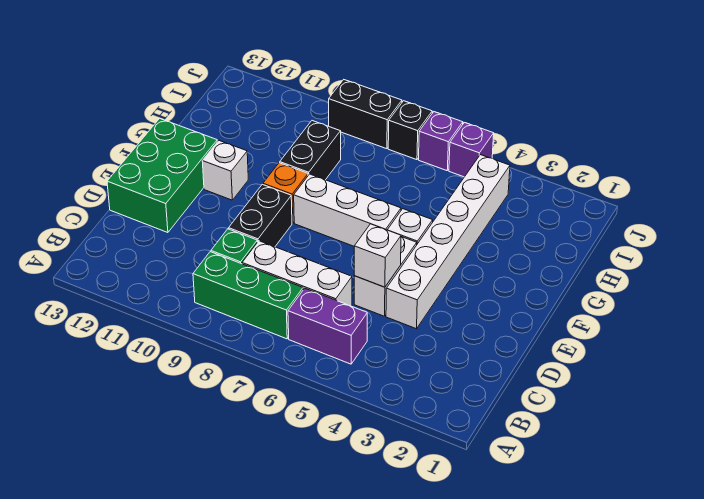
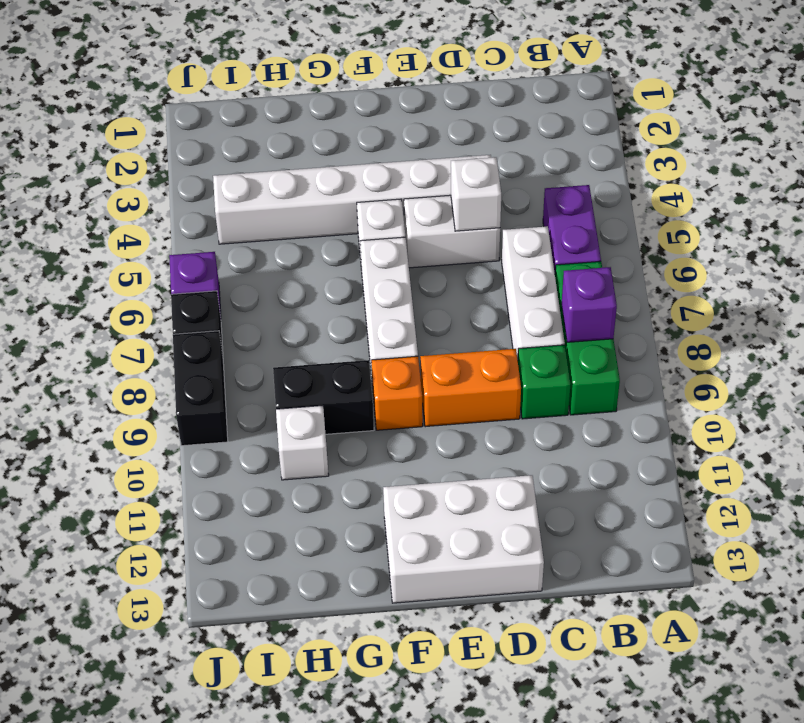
black brick D9:E9 level 1 -> orange brick D9:E9 level 1
green brick D12:F13 level 1 -> white brick D12:F13 level 1
white brick F11 level 1 -> white brick H10 level 1
purple brick J5 level 1 -> purple brick B8 level 2

